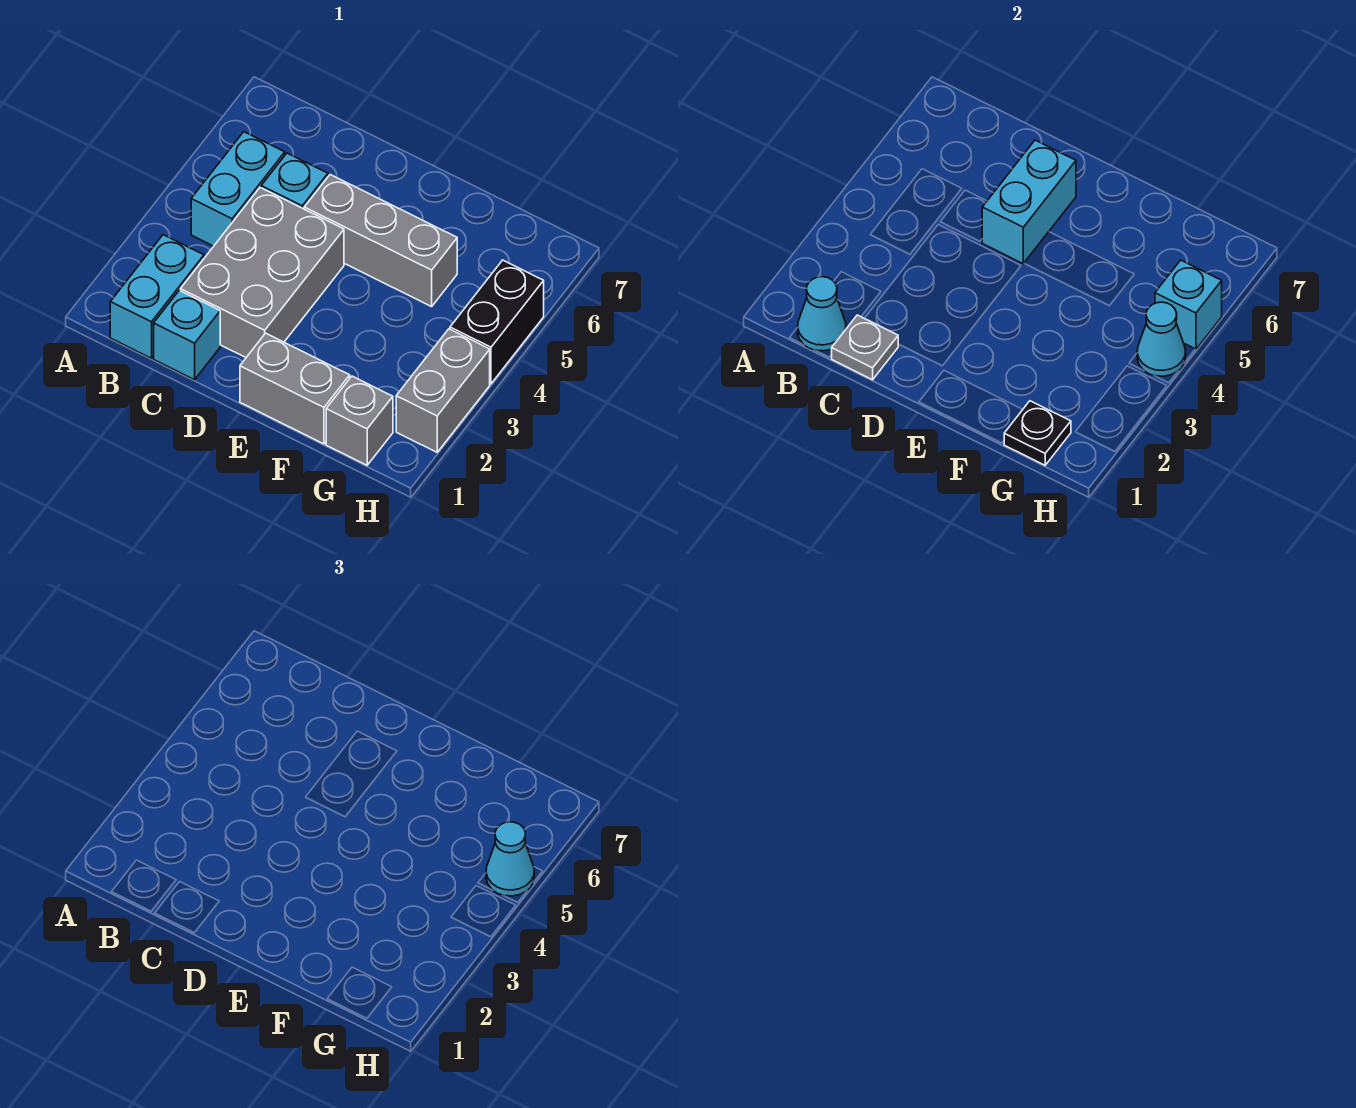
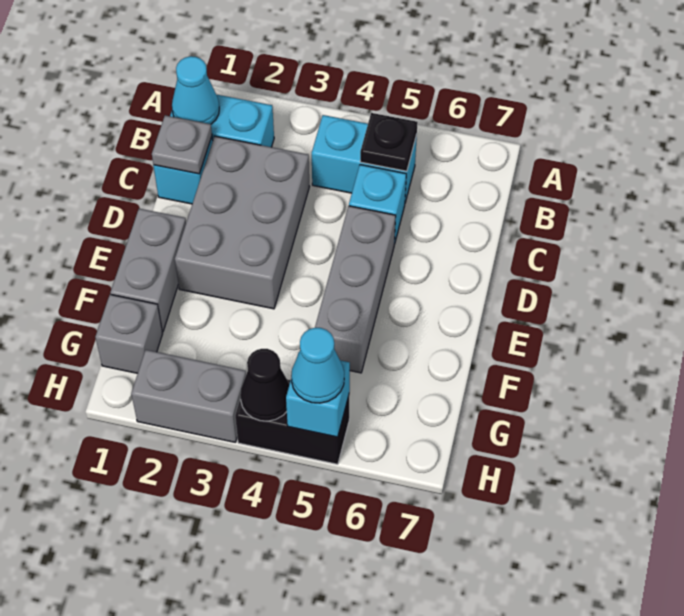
grey brick C2:D4 level 1 -> grey brick C2:E3 level 1
cyan brick D5:D6 level 2 -> none
black plate G1 level 2 -> black plate B5 level 2
cyan cone H4 level 2 -> black cone H4 level 2

